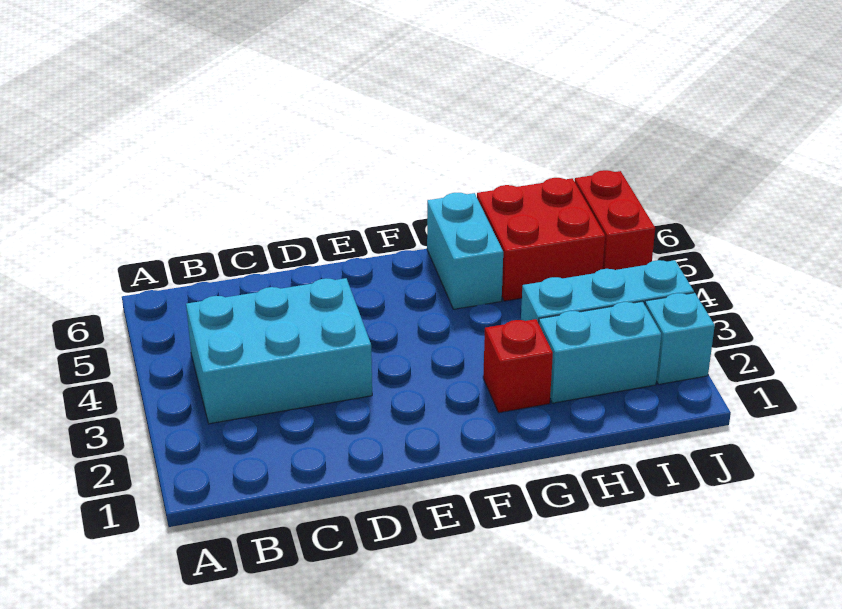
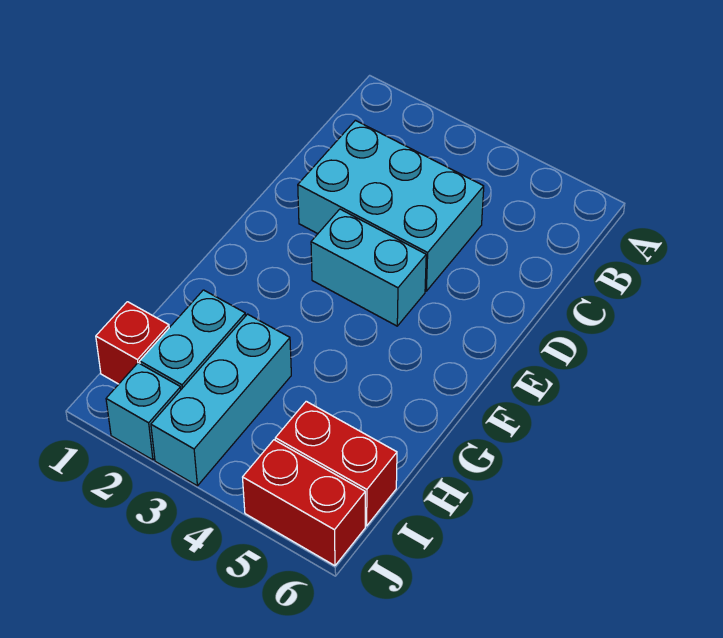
cyan brick B3:D4 level 1 -> cyan brick C2:D4 level 1
red brick G2 level 1 -> red brick I1 level 1
cyan brick G5:G6 level 1 -> cyan brick E3:E4 level 1
red brick H5:I6 level 1 -> red brick I5:I6 level 1

